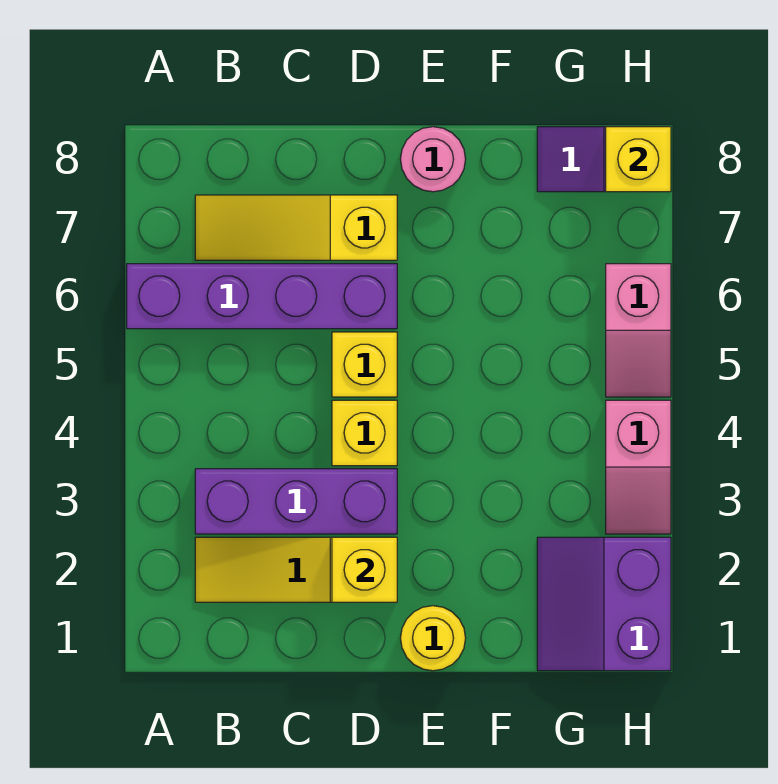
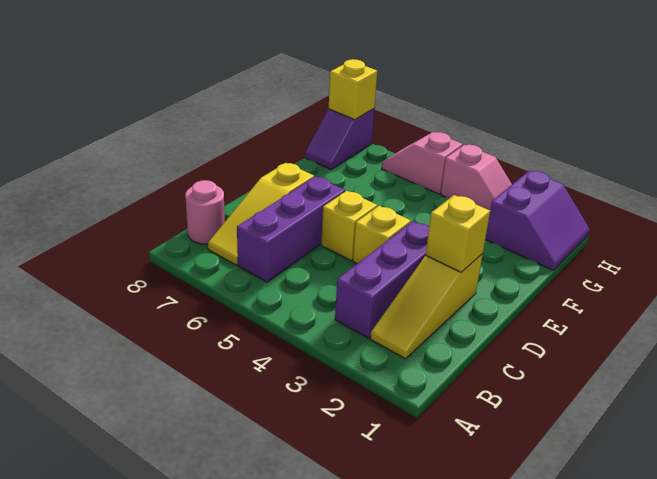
purple brick A6:D6 level 1 -> purple brick B6:D6 level 1
yellow round brick E1 level 1 -> none
pink round brick E8 level 1 -> pink round brick B8 level 1
purple slope G1:H2 level 1 top H -> purple slope G1:H2 level 1 top 2
pink slope H5:H6 level 1 top 6 -> pink slope H5:H6 level 1 top 5

